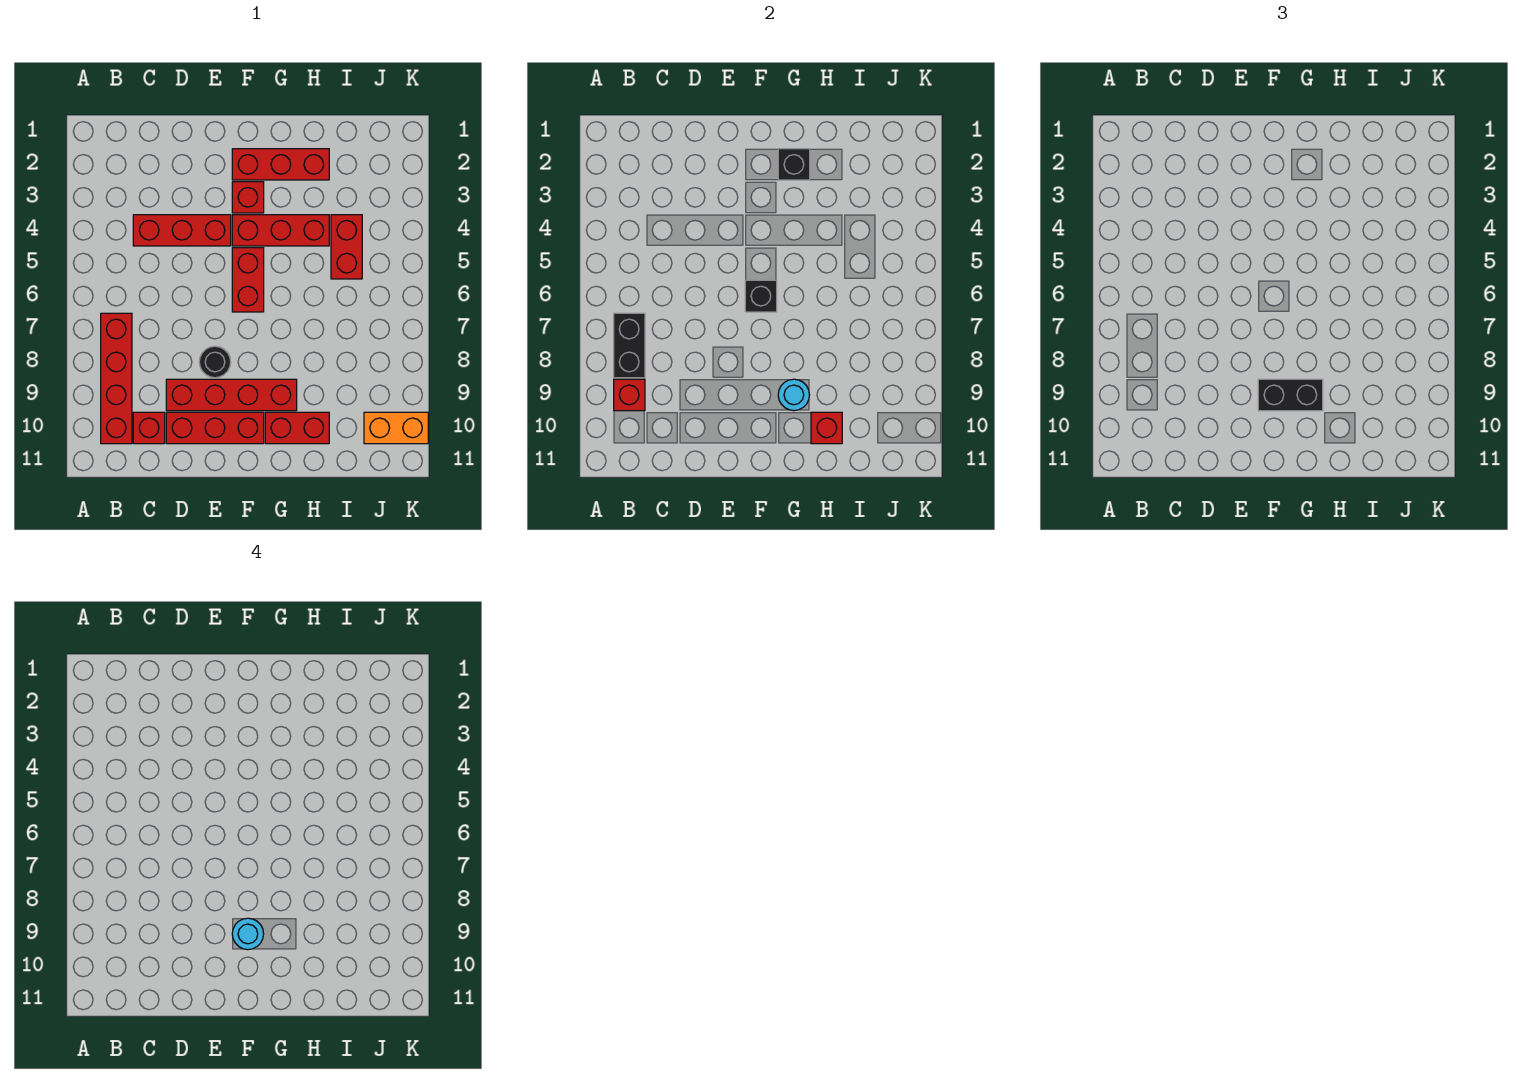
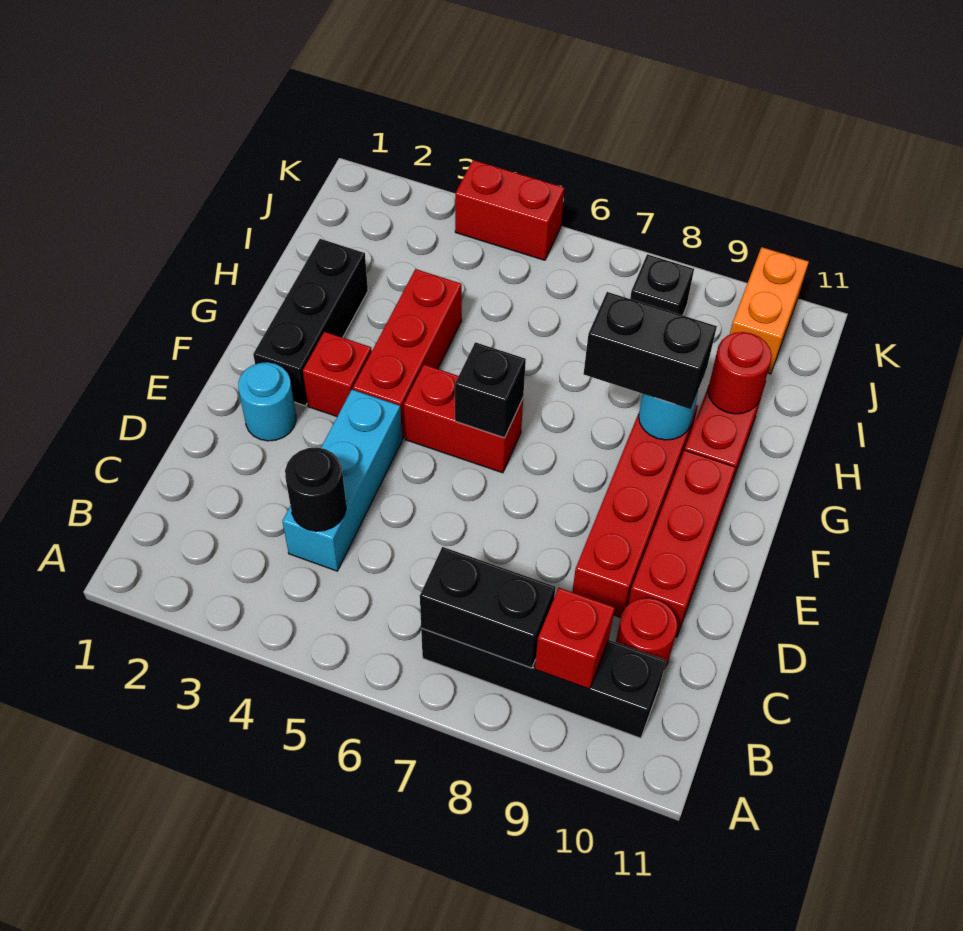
red brick B7:B10 level 1 -> black brick B7:B10 level 1
red brick C4:E4 level 1 -> cyan brick C4:E4 level 1
red brick C10 level 1 -> red round brick C10 level 1
black round brick E8 level 1 -> black round brick C4 level 2
red brick F2:H2 level 1 -> black brick F2:H2 level 1
black brick F9:G9 level 3 -> black brick G8:G9 level 3
cyan round brick F9 level 4 -> cyan round brick E2 level 1
black brick G2 level 2 -> black brick J8 level 1
red brick H10 level 2 -> red round brick H10 level 2
red brick I4:I5 level 1 -> red brick K4:K5 level 1

